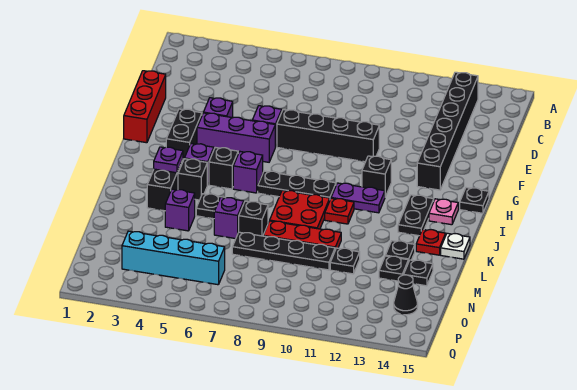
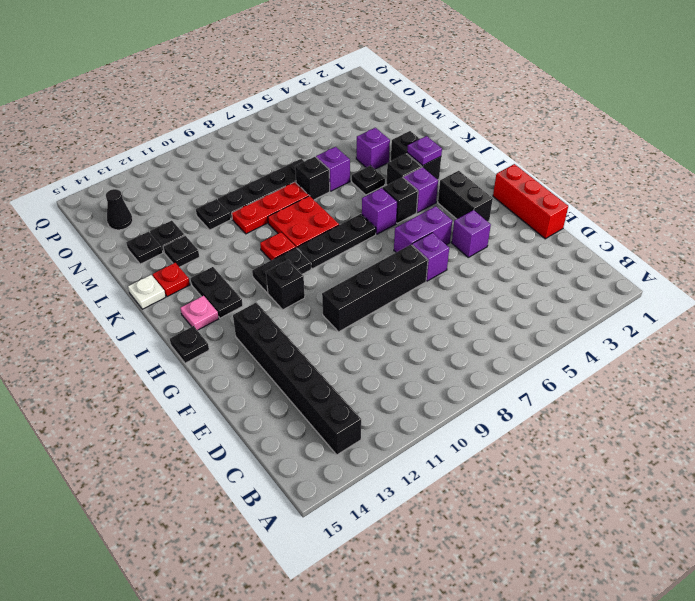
purple brick G4:G6 level 1 -> purple brick G5:G6 level 1
purple plate I10:I11 level 1 -> black plate I10:I11 level 1
cyan brick O3:O6 level 1 -> none

